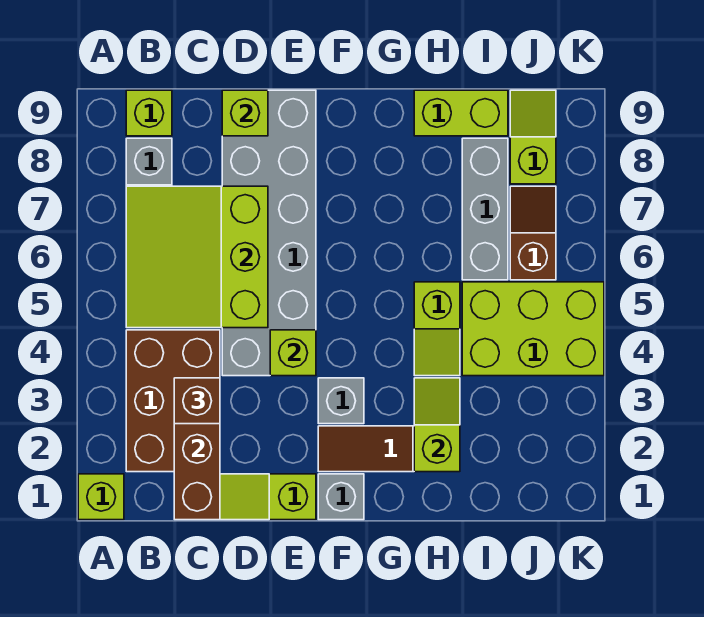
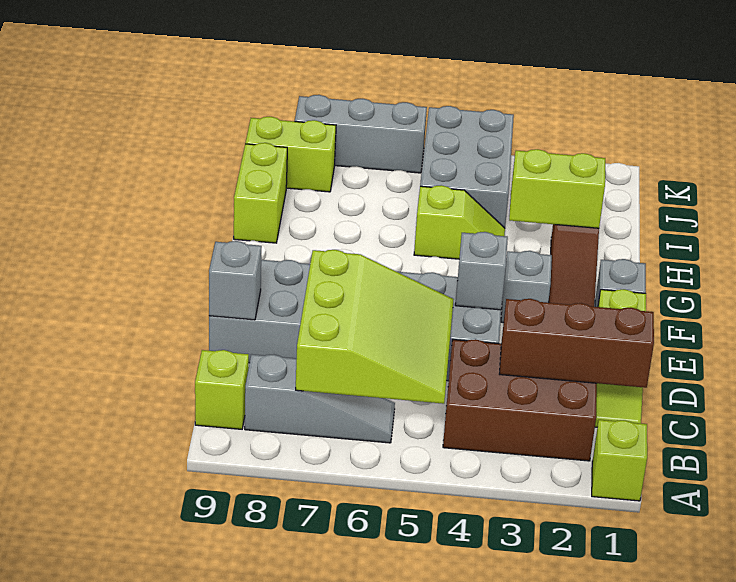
lime slope B5:D7 level 2 top D -> lime slope B5:D7 level 2 top 7
brown brick C3 level 3 -> none
lime brick D9 level 2 -> grey brick D9 level 2
lime brick E4 level 2 -> grey brick E4 level 2
lime slope H2:H3 level 2 top 2 -> lime brick H2:H3 level 2
lime brick I4:K5 level 1 -> grey brick I4:K5 level 1
grey brick I6:I8 level 1 -> grey brick K6:K8 level 1
brown slope J6:J7 level 1 top 6 -> none
lime slope J8:J9 level 1 top 8 -> lime brick J8:J9 level 1

